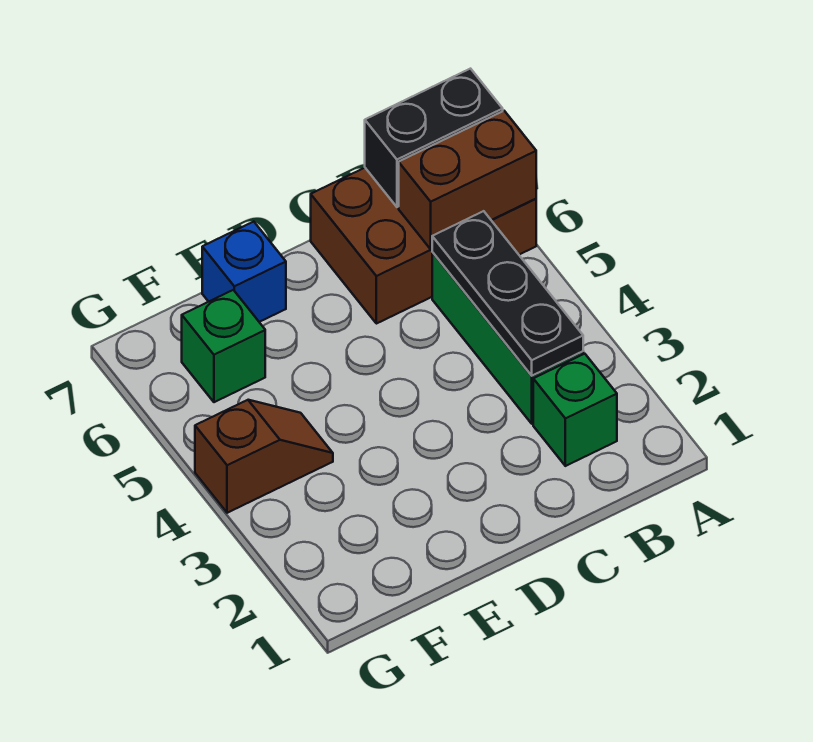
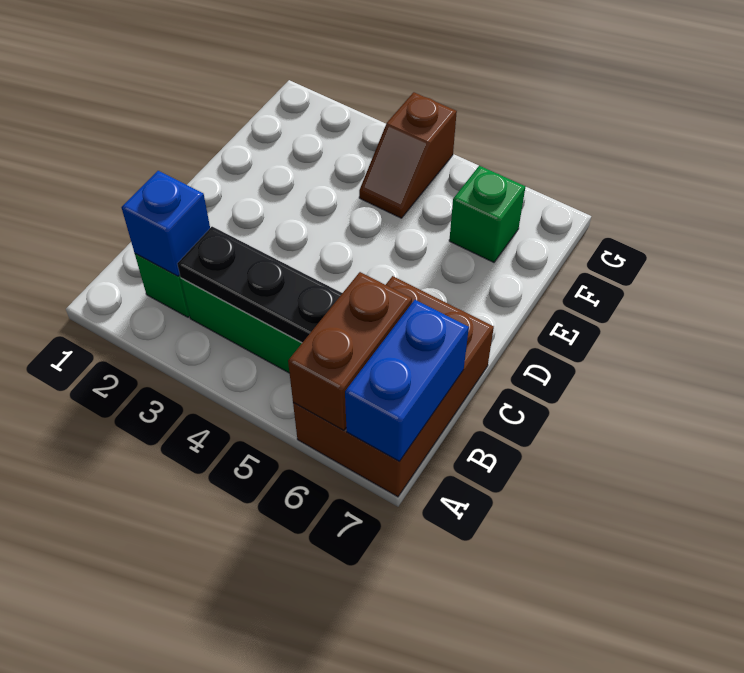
black brick A7:B7 level 2 -> blue brick A7:B7 level 2
blue brick E7 level 1 -> blue brick B2 level 2

